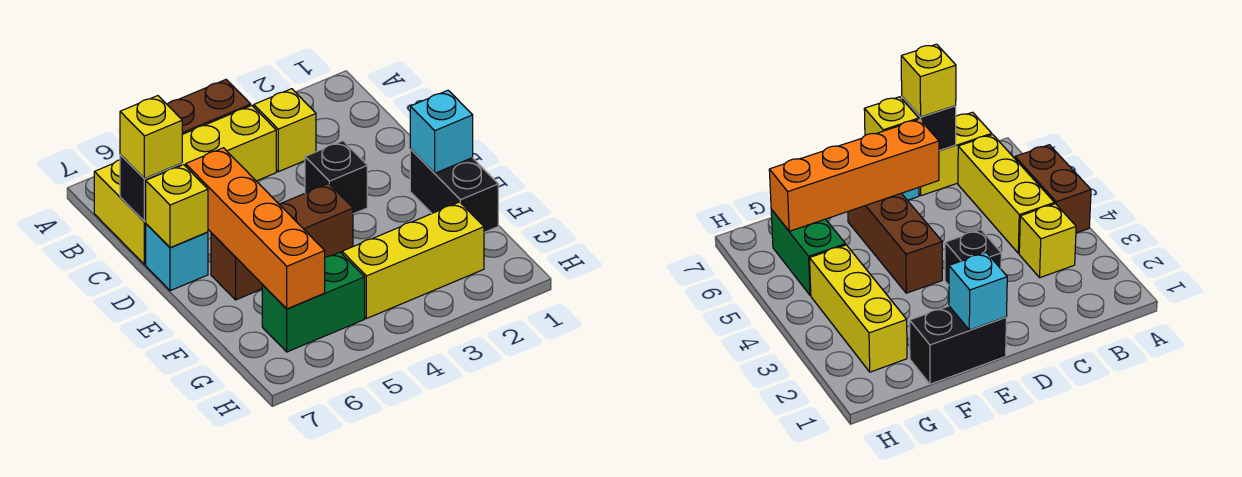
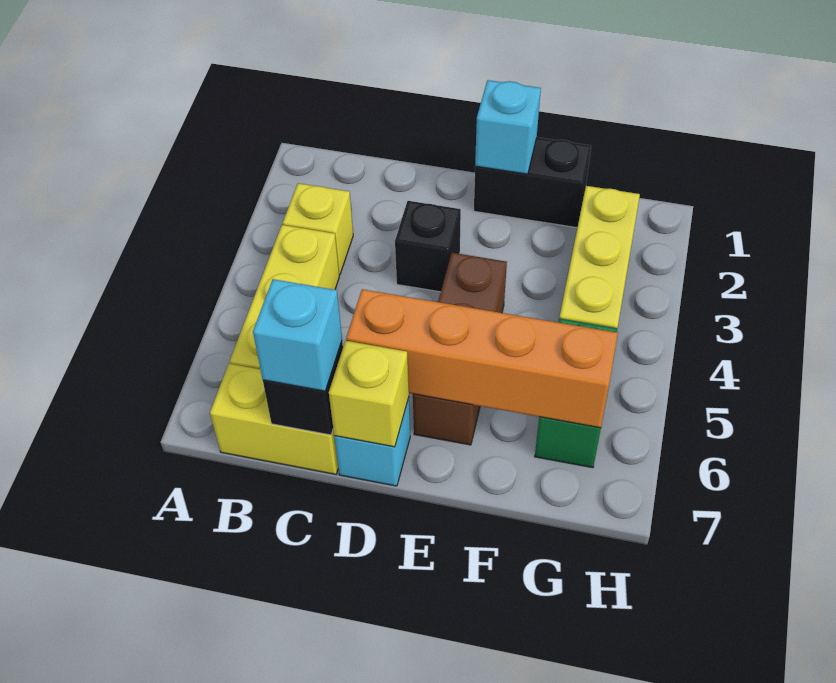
brown brick A4:A5 level 1 -> none
yellow brick C7 level 3 -> cyan brick C7 level 3

